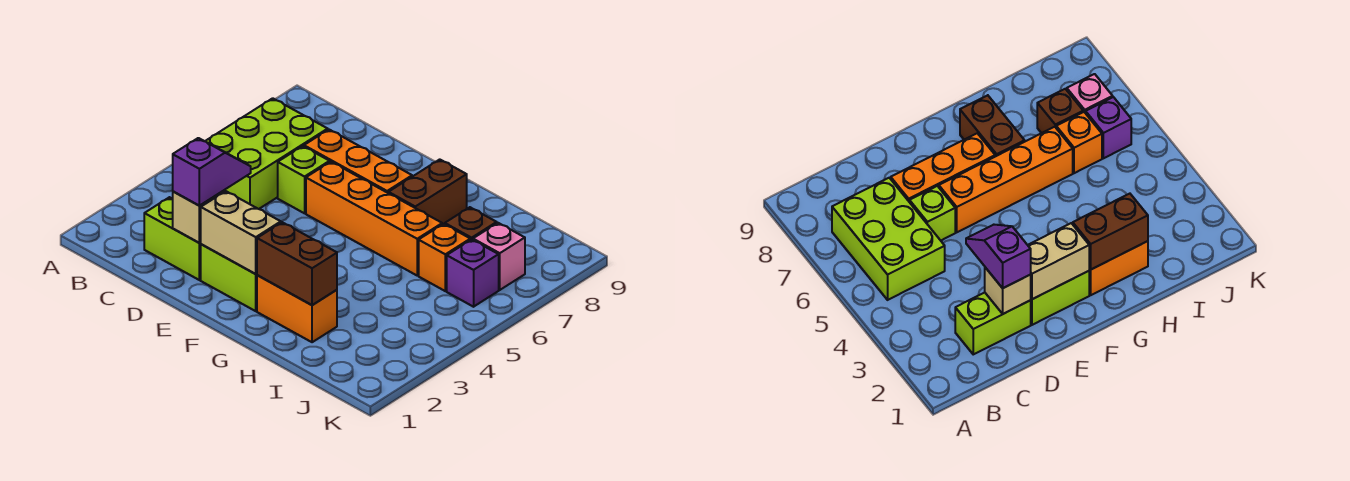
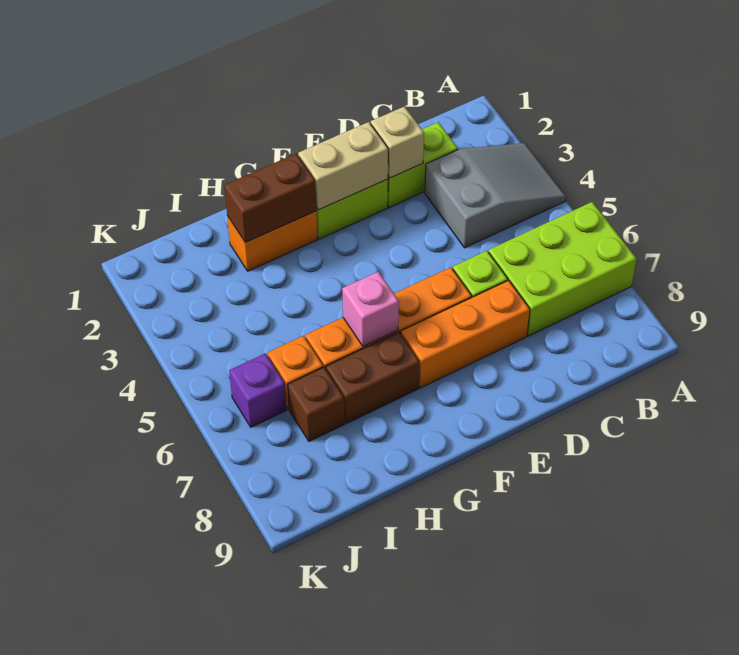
none -> grey slope A3:C4 level 1 top C
lime brick B5:C7 level 1 -> lime brick A6:C7 level 1
purple slope D2:D3 level 3 top 2 -> none
brown brick G7:G8 level 1 -> brown brick G7:H7 level 1
pink brick J7 level 1 -> pink brick G6 level 2

